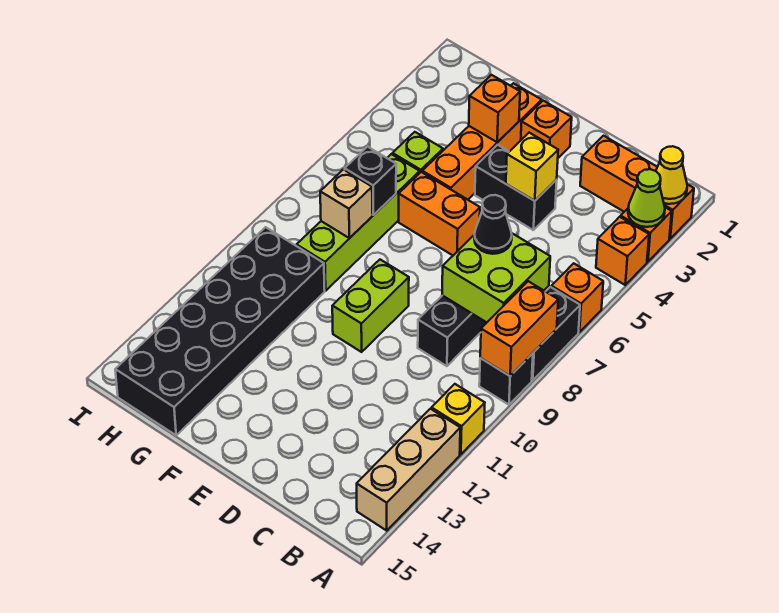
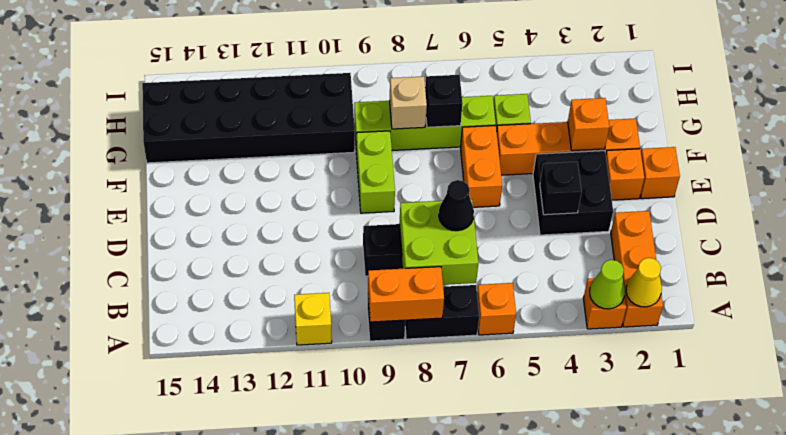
orange brick A4 level 1 -> orange brick E1 level 1
tan brick A12:A14 level 1 -> none
black brick D4:E4 level 1 -> black brick D3:E4 level 1
yellow brick D4 level 2 -> black brick D4 level 2
lime brick E9:E10 level 1 -> lime brick E9:F9 level 1

